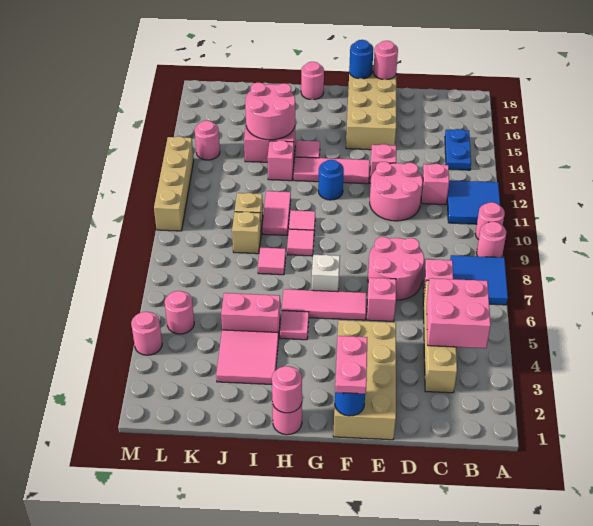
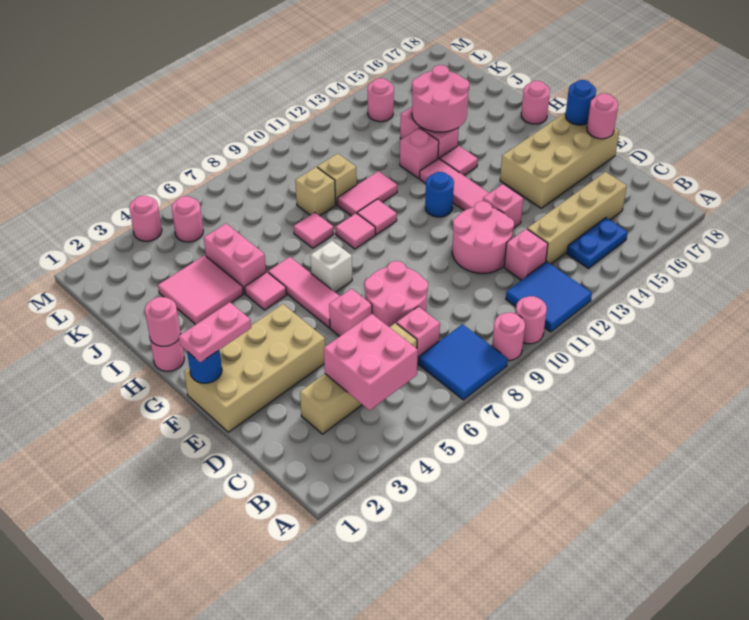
tan brick M10:M13 level 1 -> tan brick C13:C16 level 1

